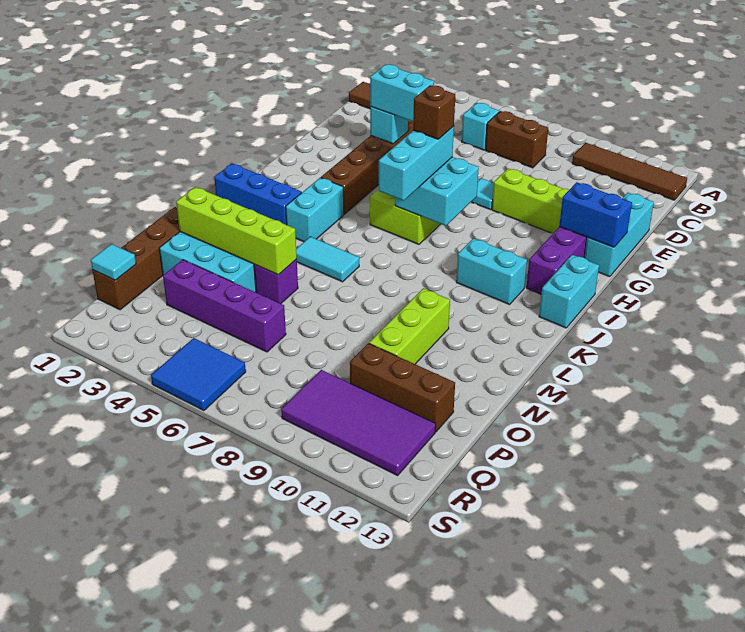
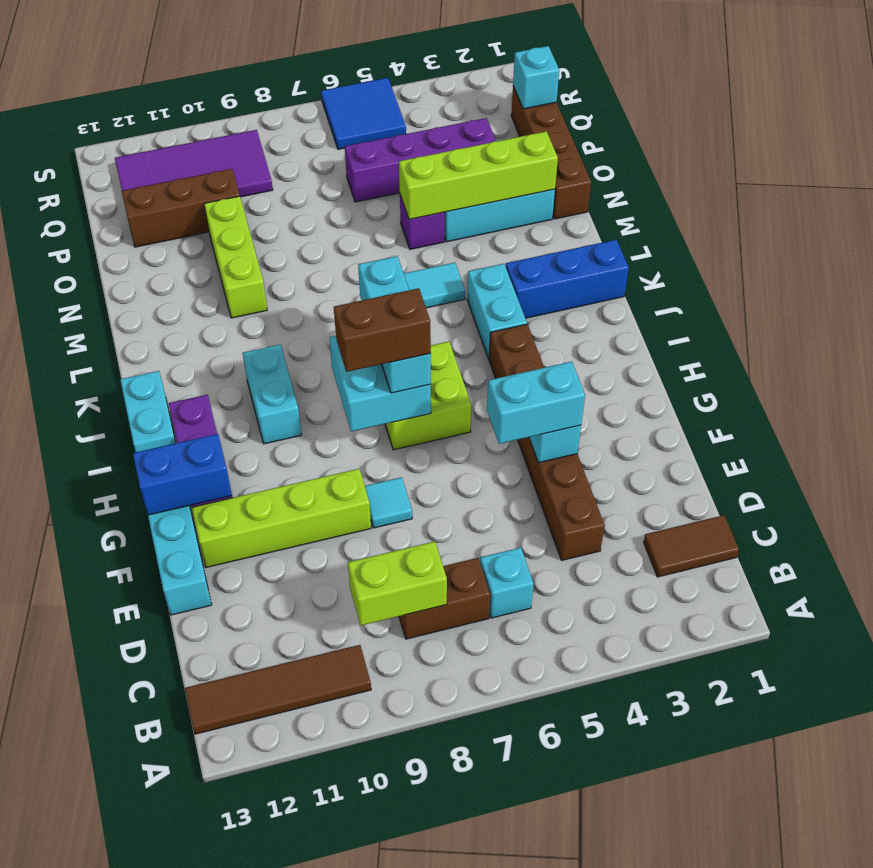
none -> lime brick C8:C9 level 2
brown brick H7 level 4 -> brown brick H7:H8 level 4
cyan brick J10:J11 level 1 -> cyan brick I10:J10 level 1
cyan tile Q1 level 2 -> cyan brick Q1 level 2

